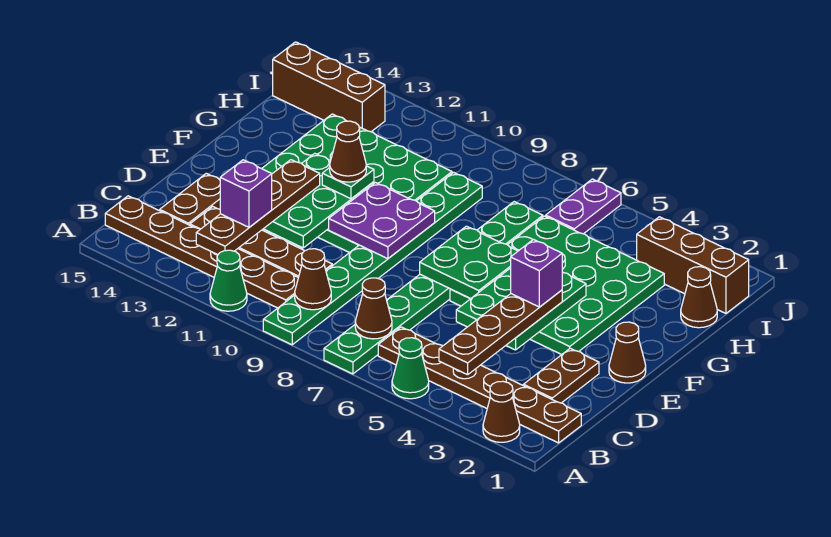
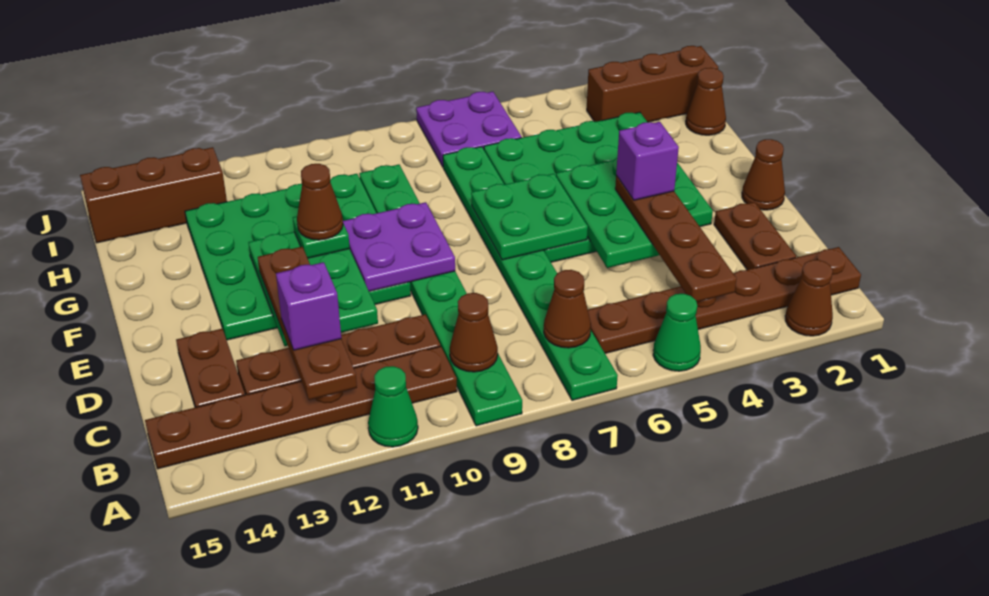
purple plate I6:J6 level 1 -> purple plate I6:J7 level 1

